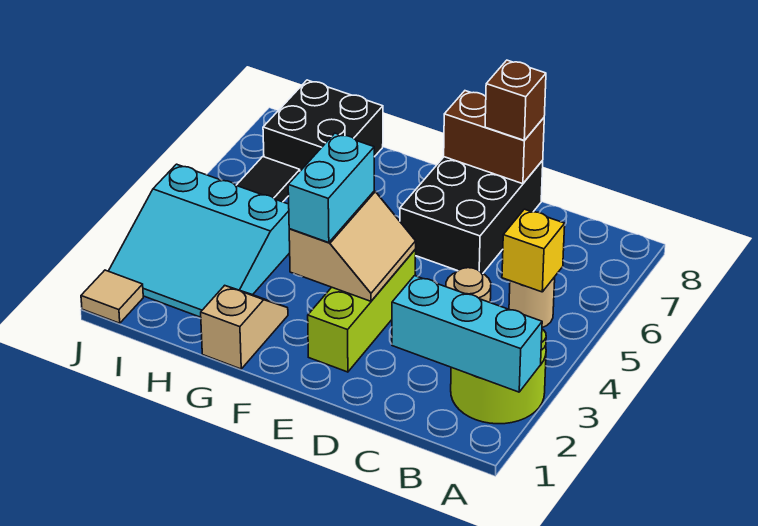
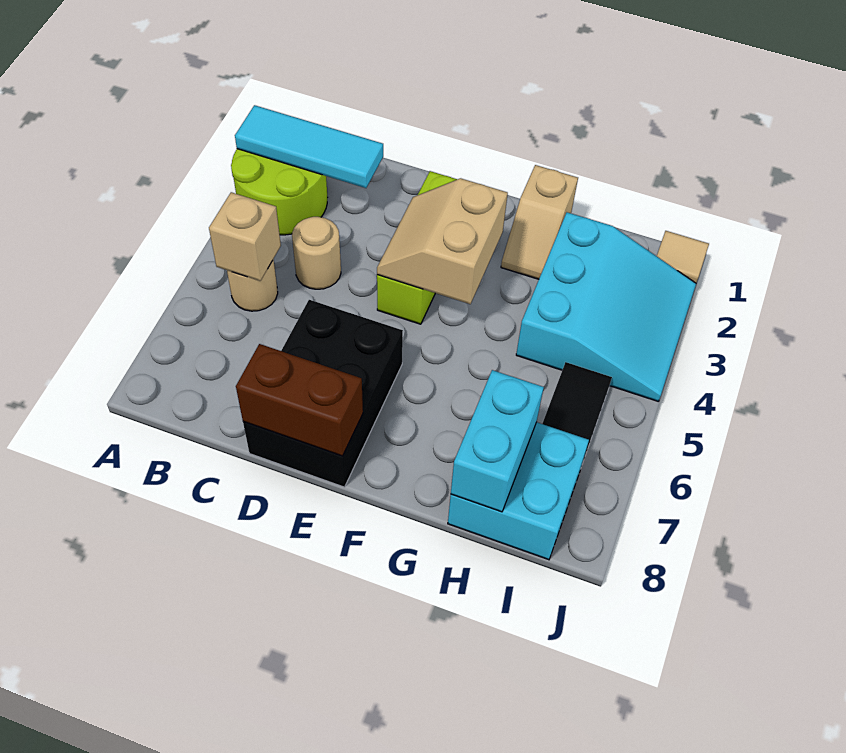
cyan brick A2:C2 level 2 -> cyan tile A2:C2 level 2
yellow brick B5 level 2 -> tan brick B5 level 2
brown brick D8 level 3 -> none
cyan brick F3:F4 level 3 -> cyan brick H7:H8 level 2
cyan slope H2:J4 level 1 top 4 -> cyan slope H2:J4 level 1 top H
black brick H7:I8 level 1 -> cyan brick H7:I8 level 1

